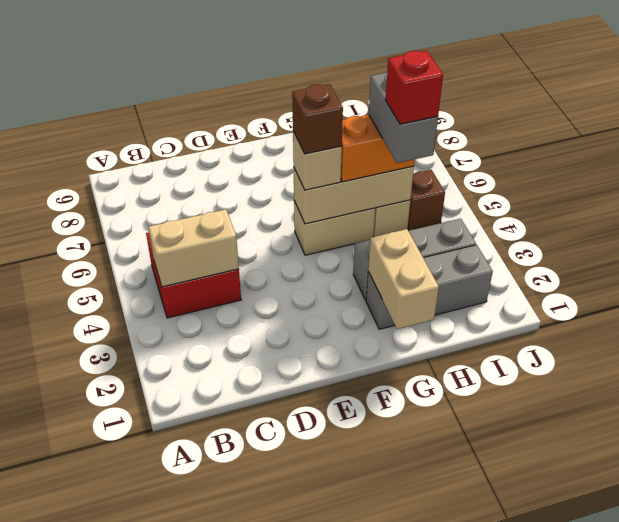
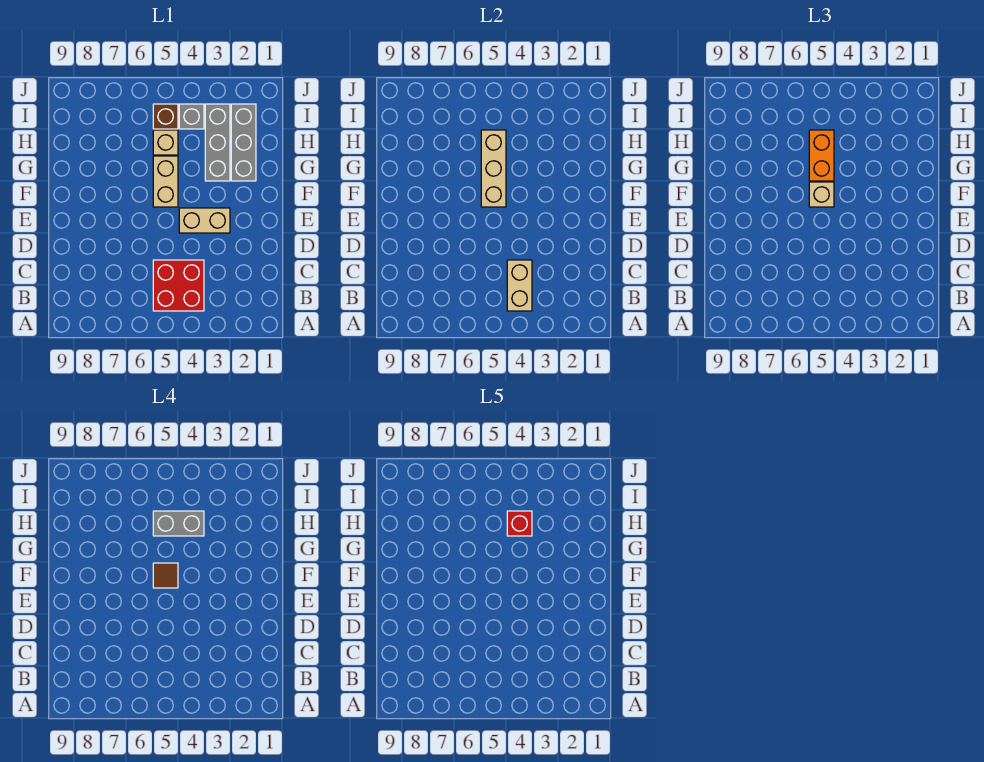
brown brick F5 level 4 -> brown tile F5 level 4
tan brick G1:G2 level 2 -> tan brick E3:E4 level 1
none -> grey brick I4 level 1

